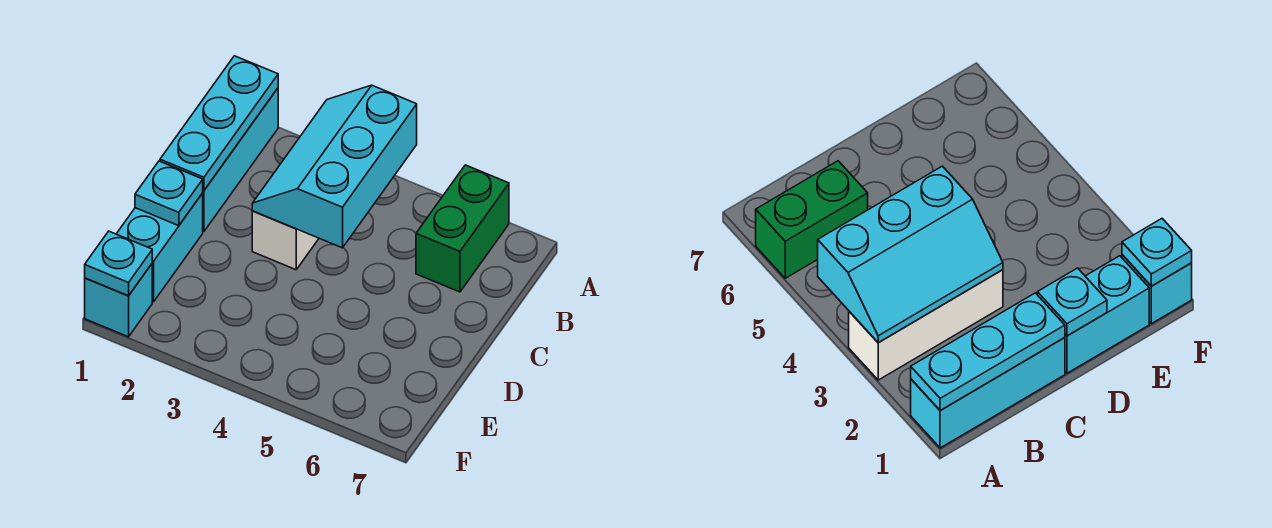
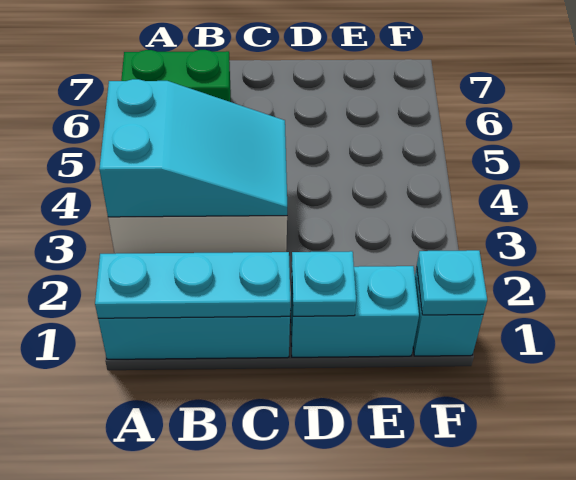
cyan slope A3:C4 level 2 top 4 -> cyan slope A3:C4 level 2 top A

